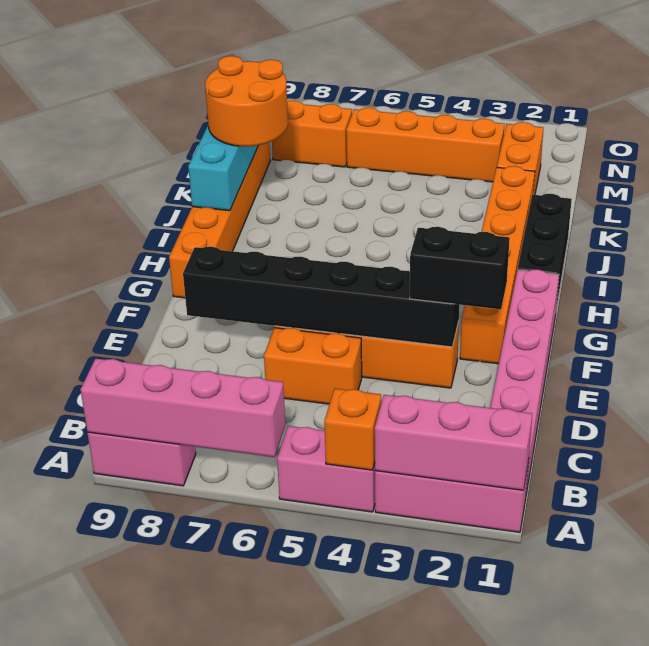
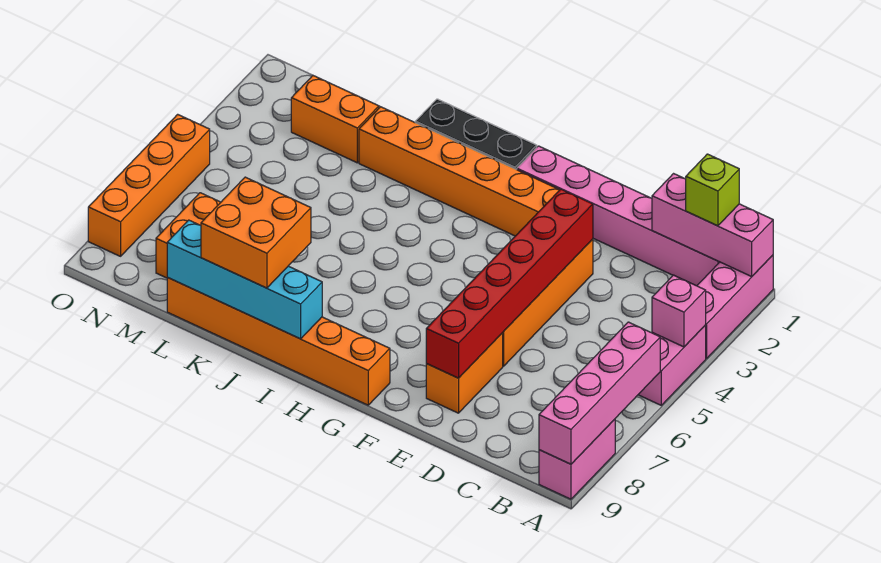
pink brick A1:A3 level 2 -> pink brick A1:C1 level 2
orange brick A4 level 2 -> pink brick A4 level 2
none -> lime brick B1 level 3
orange brick D5:D6 level 1 -> orange brick E7:E8 level 1
black brick E2:E3 level 3 -> none
black brick E3:E8 level 2 -> red brick E3:E8 level 2
orange round brick J8:K9 level 3 -> orange brick J8:K9 level 3
orange brick M3:M6 level 1 -> orange brick O5:O8 level 1

